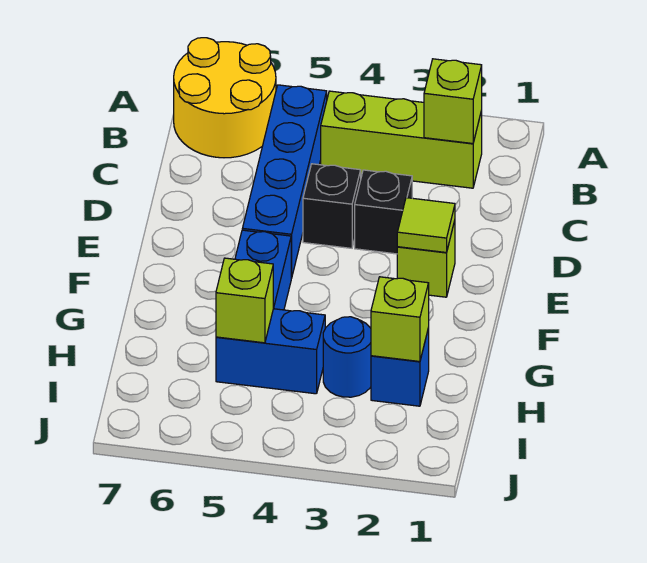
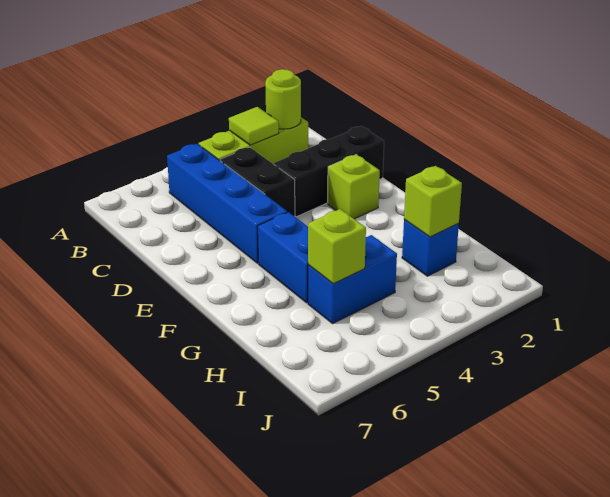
yellow round brick A6:B7 level 1 -> none
lime brick B2 level 2 -> lime round brick B2 level 2
black brick D3 level 1 -> black brick D1:D3 level 1
black brick D4 level 1 -> black brick C4:D4 level 1
lime tile E2 level 2 -> lime tile B3 level 2
blue round brick H3 level 1 -> none

